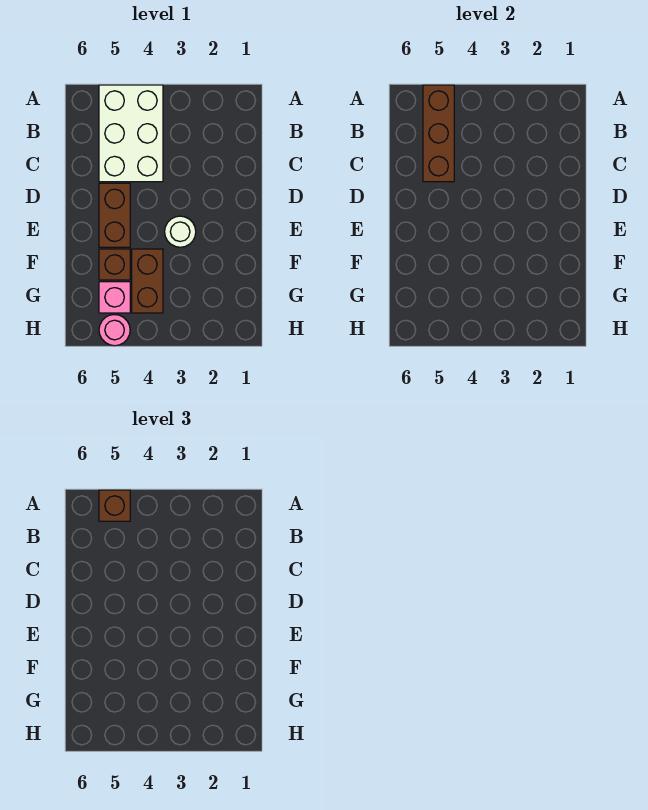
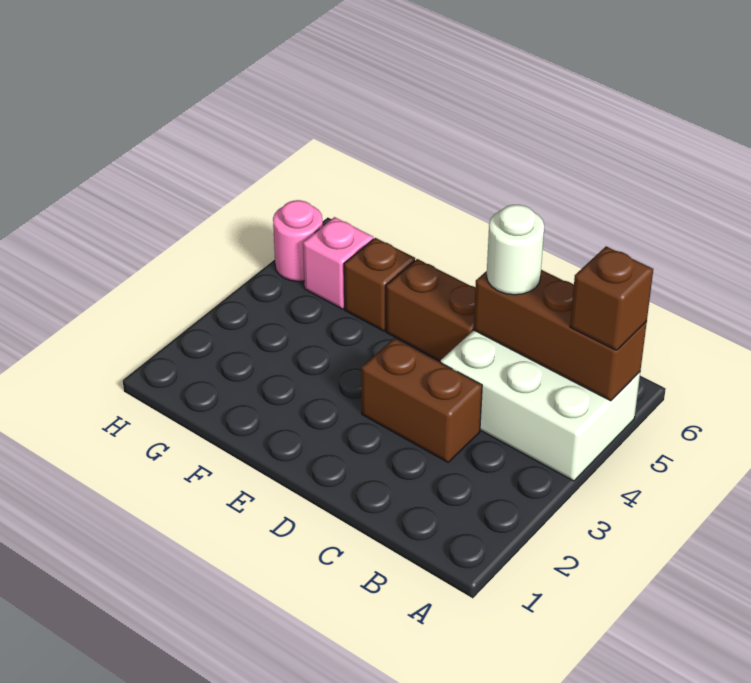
white round brick E3 level 1 -> white round brick C5 level 3
brown brick F4:G4 level 1 -> brown brick C3:D3 level 1

